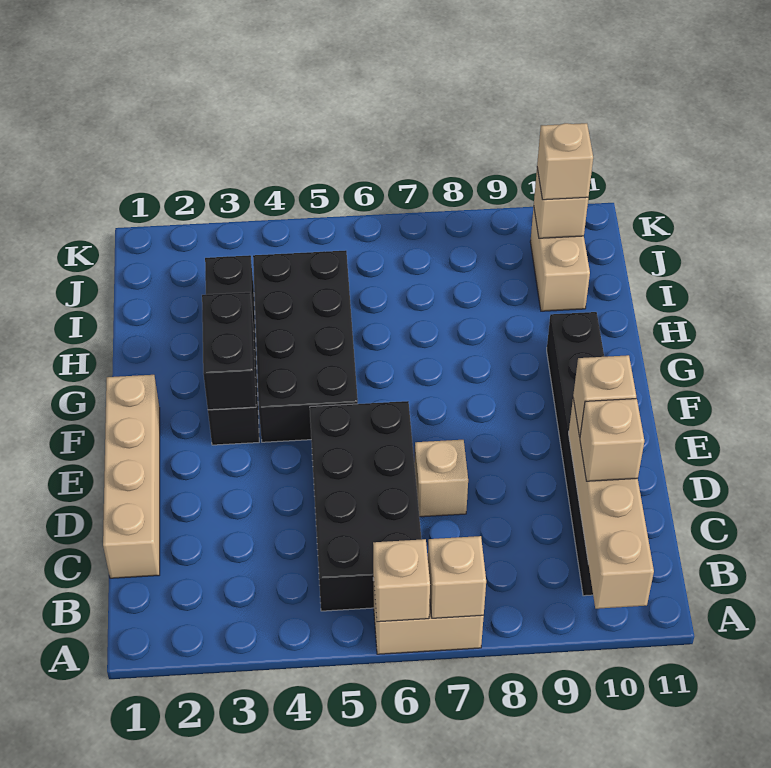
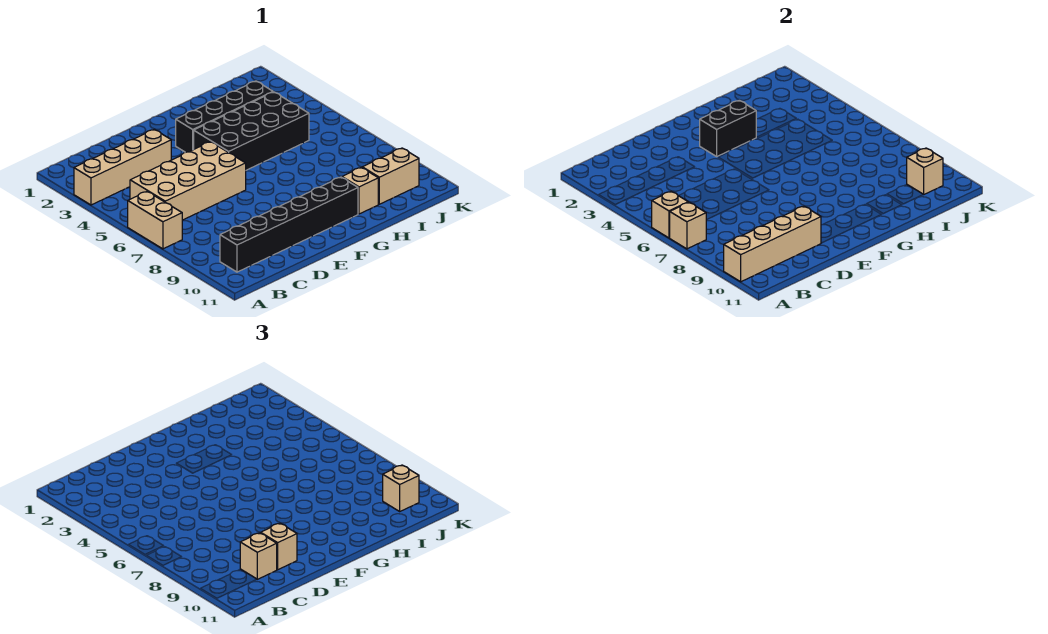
black brick B5:E6 level 1 -> tan brick B5:E6 level 1
tan brick C1:F1 level 1 -> tan brick A3:D3 level 1
tan brick D7 level 1 -> tan brick H10 level 1

